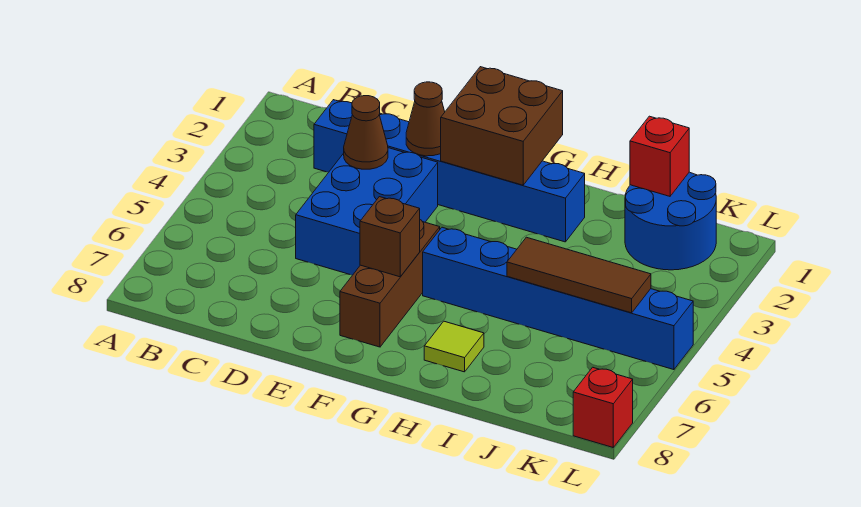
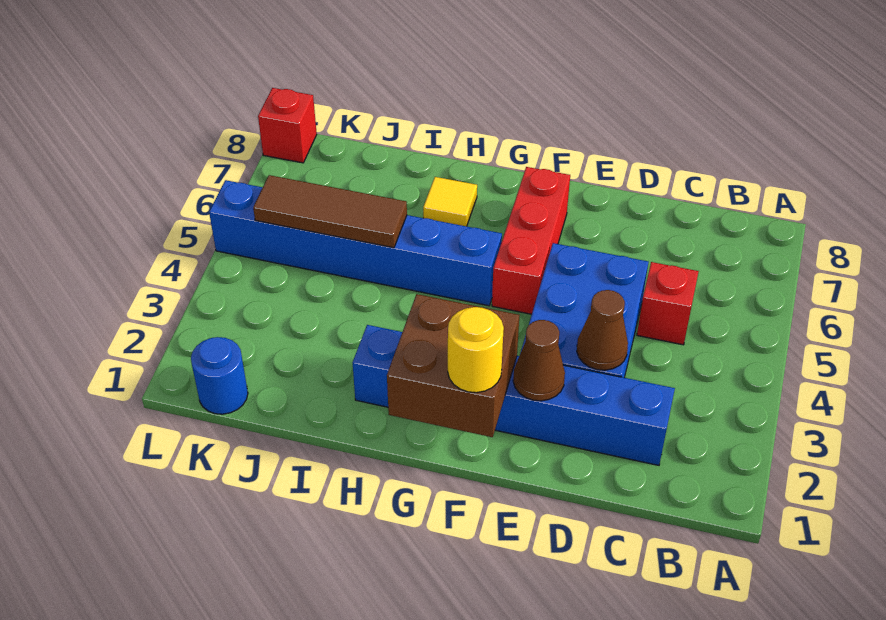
none -> yellow round brick F1 level 3
brown brick F5:F7 level 1 -> red brick F5:F7 level 1
brown brick F6 level 2 -> none
lime tile H7 level 1 -> yellow tile H7 level 1
blue round brick J1:K2 level 1 -> blue round brick K1 level 1
red brick J1 level 2 -> red brick C5 level 1

